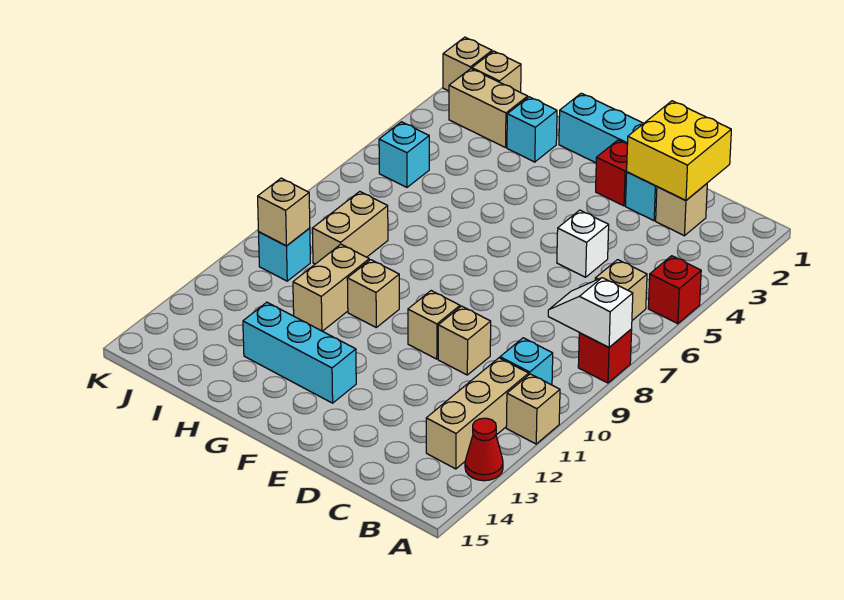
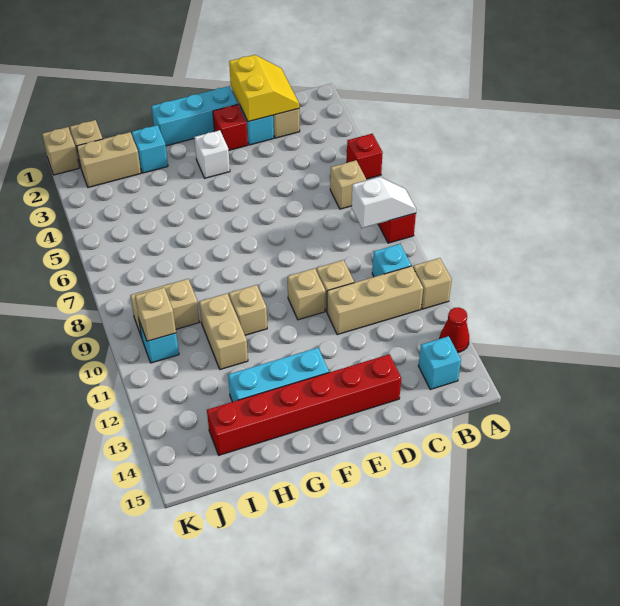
white slope A8:B8 level 2 top A -> white slope A8:B8 level 2 top B
tan brick B11:B13 level 1 -> tan brick B11:D11 level 1
yellow brick C1:D2 level 2 -> yellow slope C1:D2 level 2 top D
white brick D5 level 1 -> white brick F3 level 1
none -> red brick D14:I14 level 1
tan brick I8:I9 level 1 -> tan brick I9:J9 level 1
cyan brick J5 level 1 -> cyan brick B14 level 1

